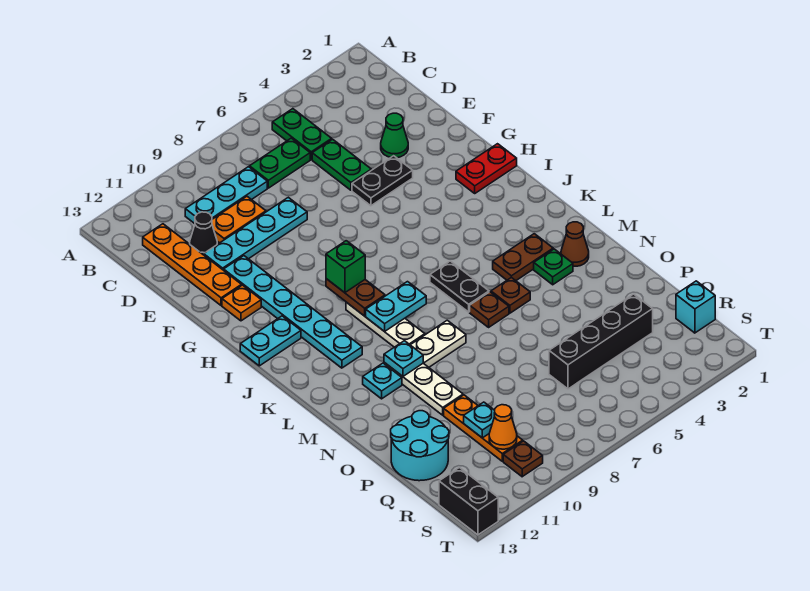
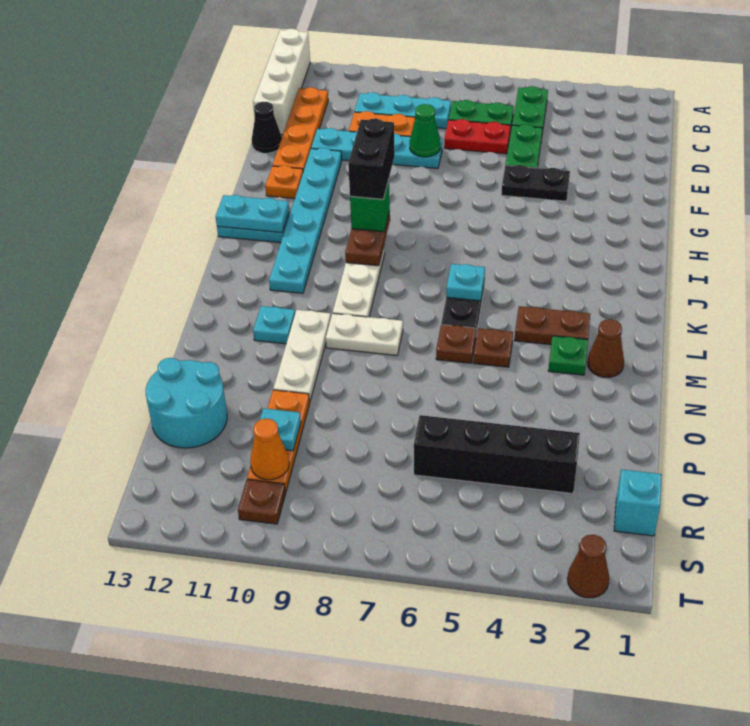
none -> white brick A13:D13 level 1
black cone D11 level 1 -> black cone E13 level 1
green cone E3 level 1 -> green cone E8 level 2
red plate H1:H2 level 1 -> red plate D6:D7 level 1
cyan plate K8:K9 level 2 -> cyan plate I12:I13 level 2
cyan plate M10 level 2 -> cyan plate K6 level 2
black brick S13:T13 level 1 -> black brick H9:I9 level 4
none -> brown cone T2 level 1

